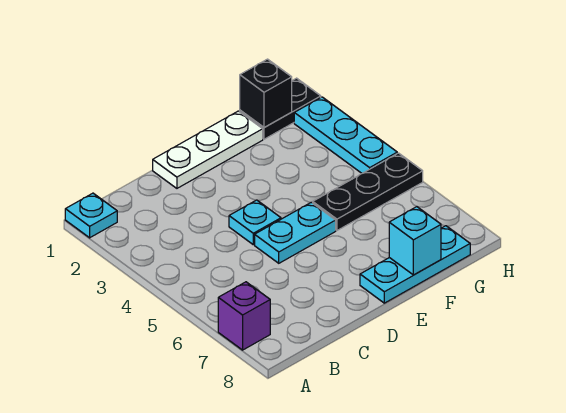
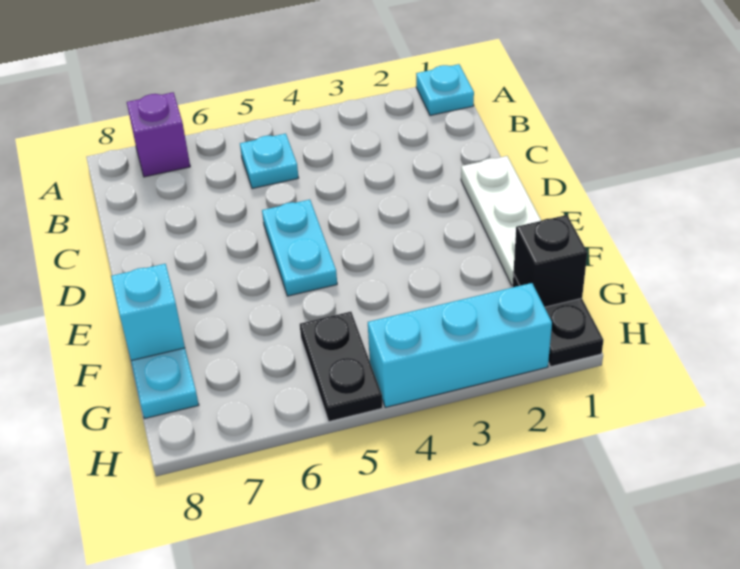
cyan plate D4 level 1 -> cyan plate B5 level 1
black plate F5:H5 level 1 -> black plate G5:H5 level 1
cyan plate H2:H4 level 1 -> cyan brick H2:H4 level 1

